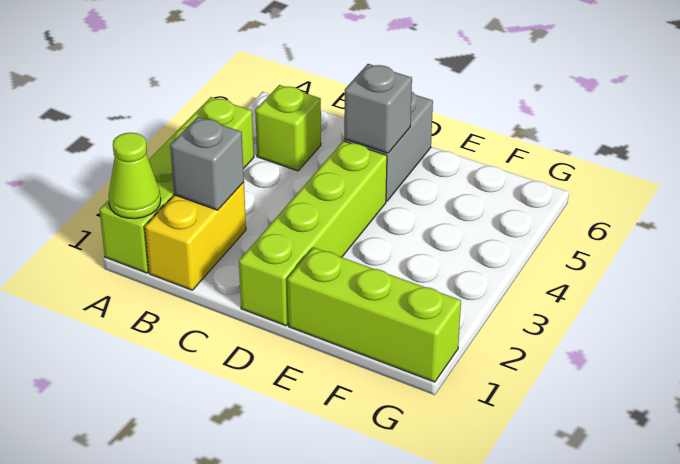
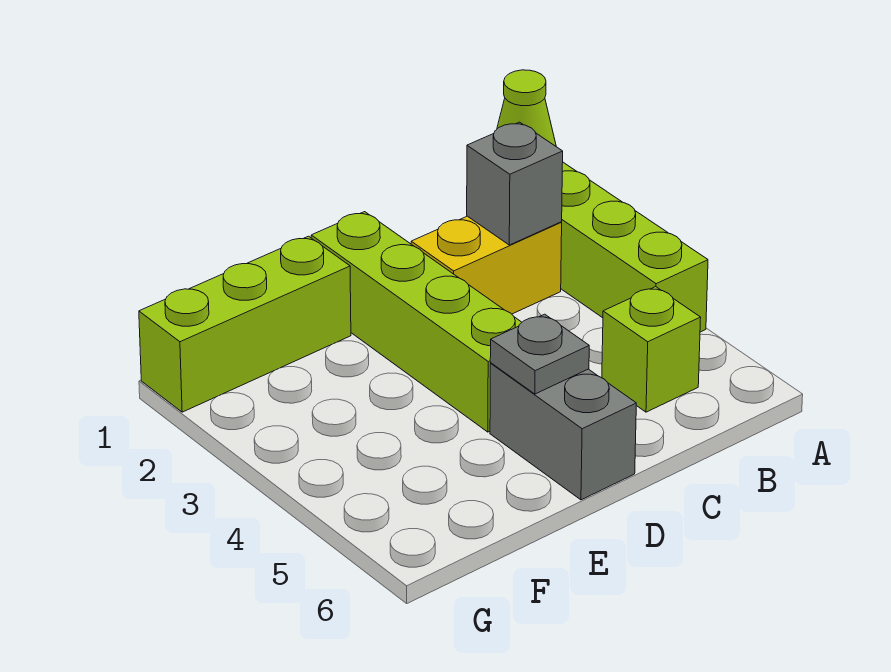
yellow brick B1:B2 level 1 -> yellow brick B2:C2 level 1
grey brick D5 level 2 -> grey plate D5 level 2

